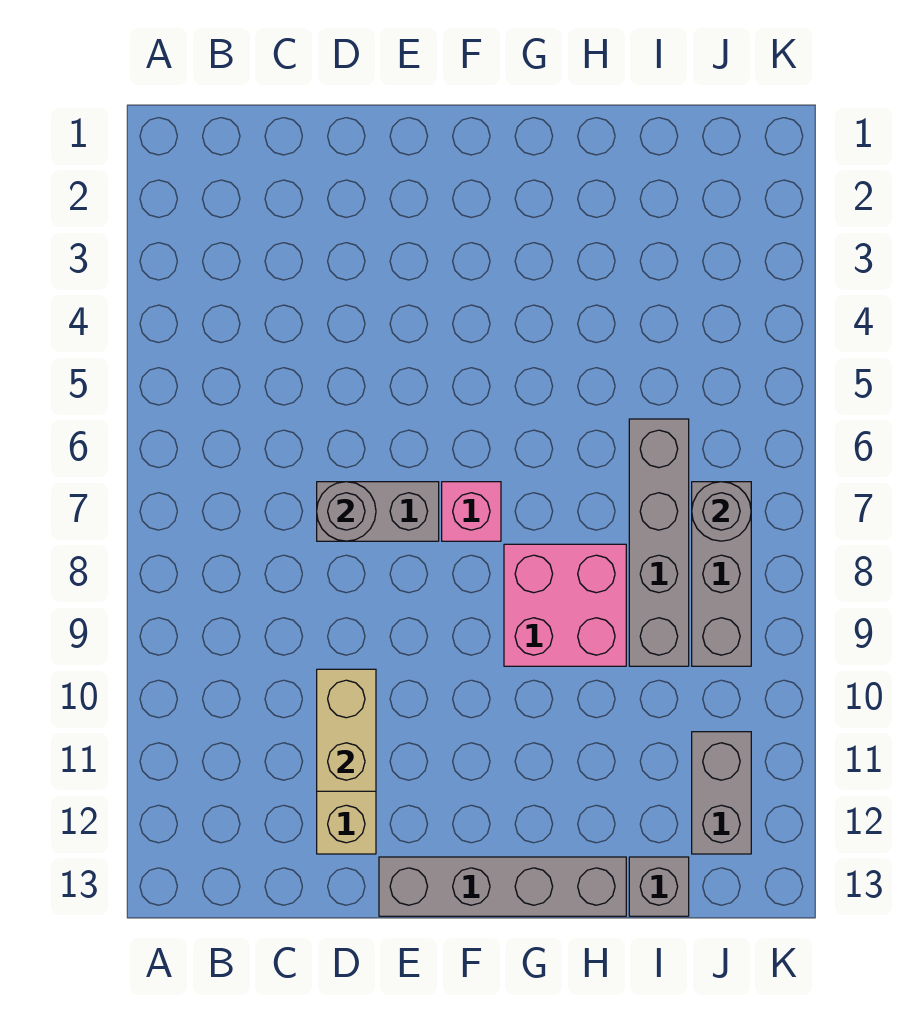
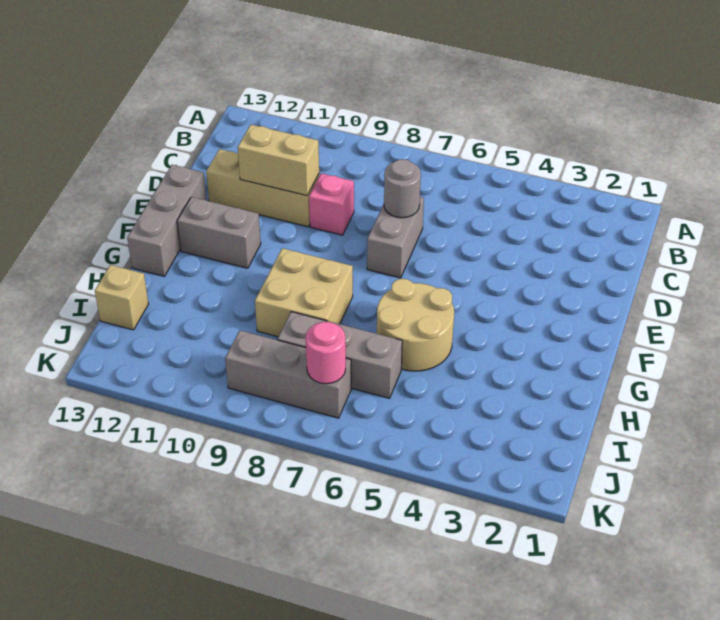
grey brick E13:H13 level 1 -> grey brick E13:G13 level 1
pink brick F7 level 1 -> pink brick D9 level 1
none -> tan round brick G5:H6 level 1
pink brick G8:H9 level 1 -> tan brick G8:H9 level 1
grey brick I6:I9 level 1 -> grey brick I6:I8 level 1
grey brick I13 level 1 -> tan brick I13 level 1
grey round brick J7 level 2 -> pink round brick J7 level 2
grey brick J11:J12 level 1 -> grey brick F11:F12 level 1

